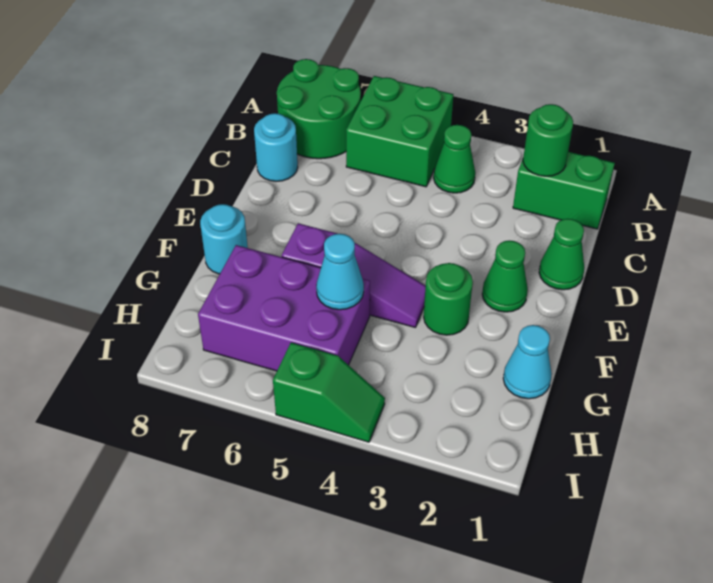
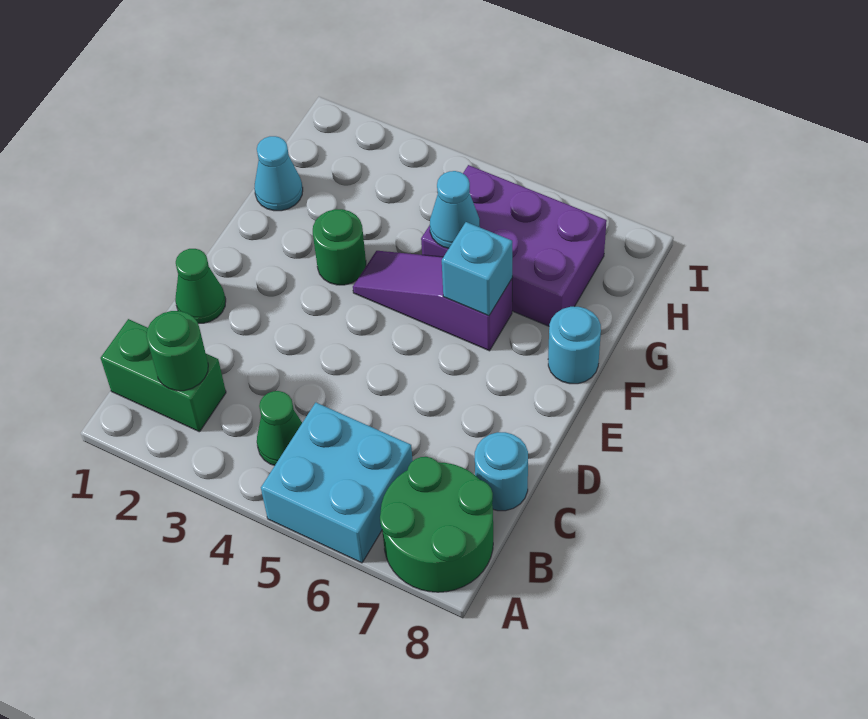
green brick A5:B6 level 1 -> cyan brick A5:B6 level 1
green cone E2 level 1 -> none
none -> cyan brick F6 level 2
green slope I4:I5 level 1 top 5 -> none

